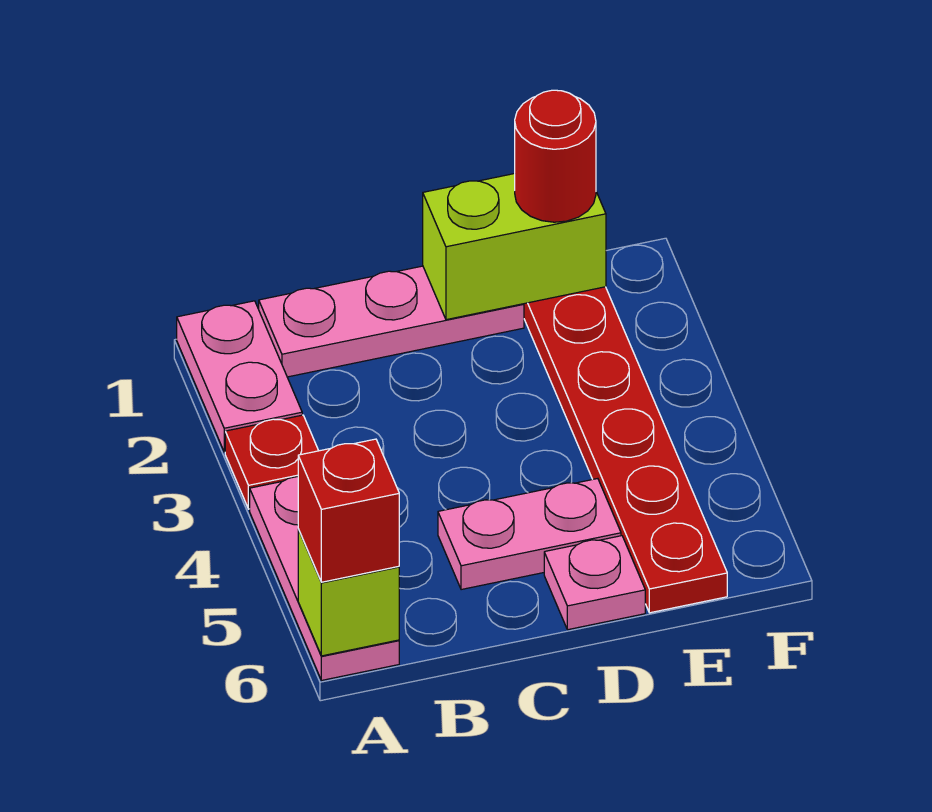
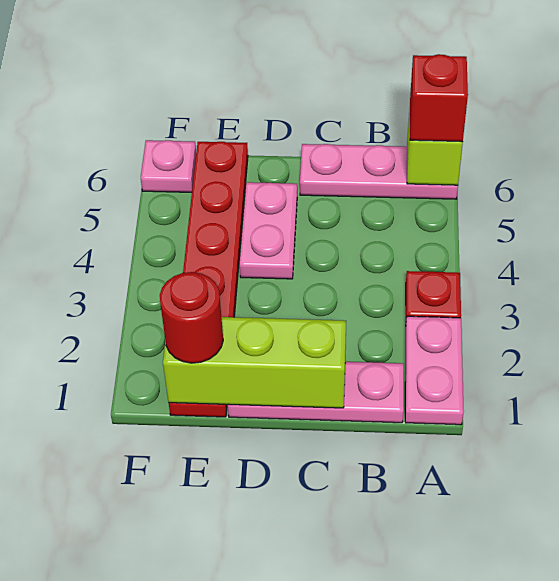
pink plate A4:A6 level 1 -> pink plate A6:C6 level 1
pink plate C5:D5 level 1 -> pink plate D4:D5 level 1
lime brick D1:E1 level 2 -> lime brick C1:E1 level 2
pink plate D6 level 1 -> pink plate F6 level 1

